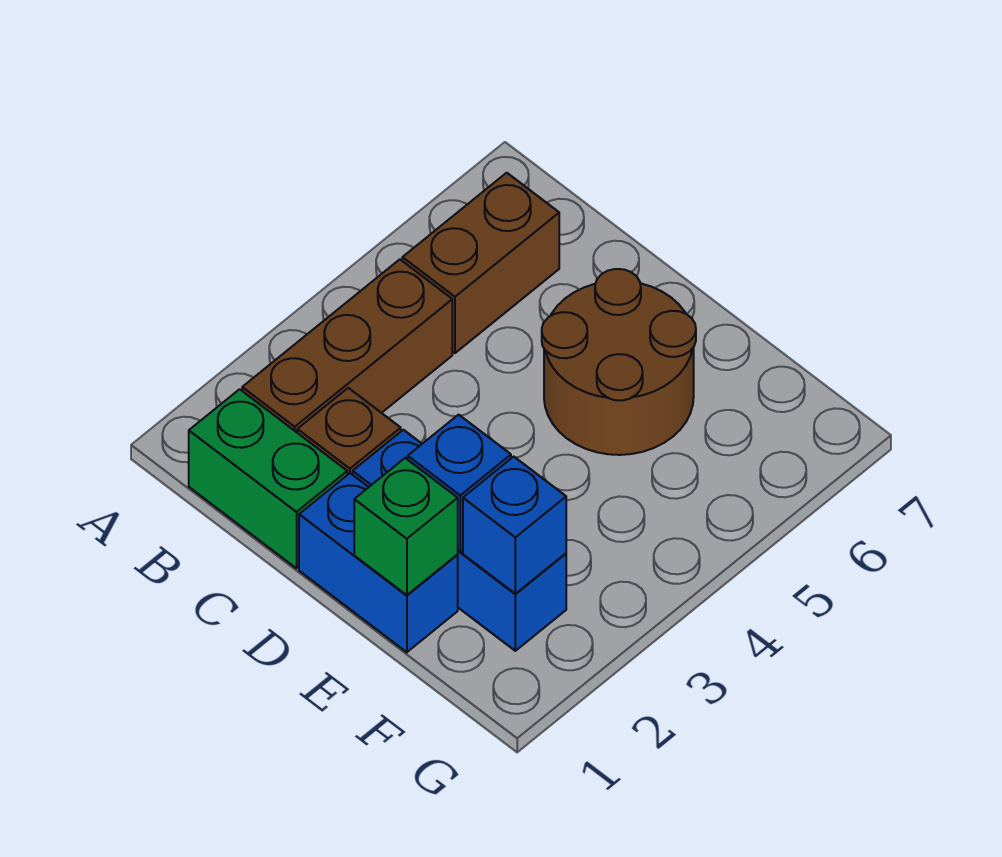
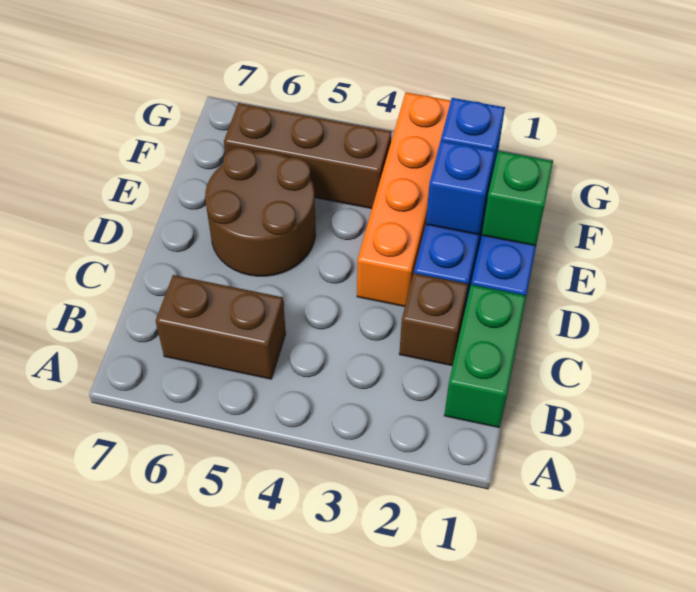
brown brick B2:B4 level 1 -> brown brick F4:F6 level 1
none -> orange brick D3:G3 level 1

